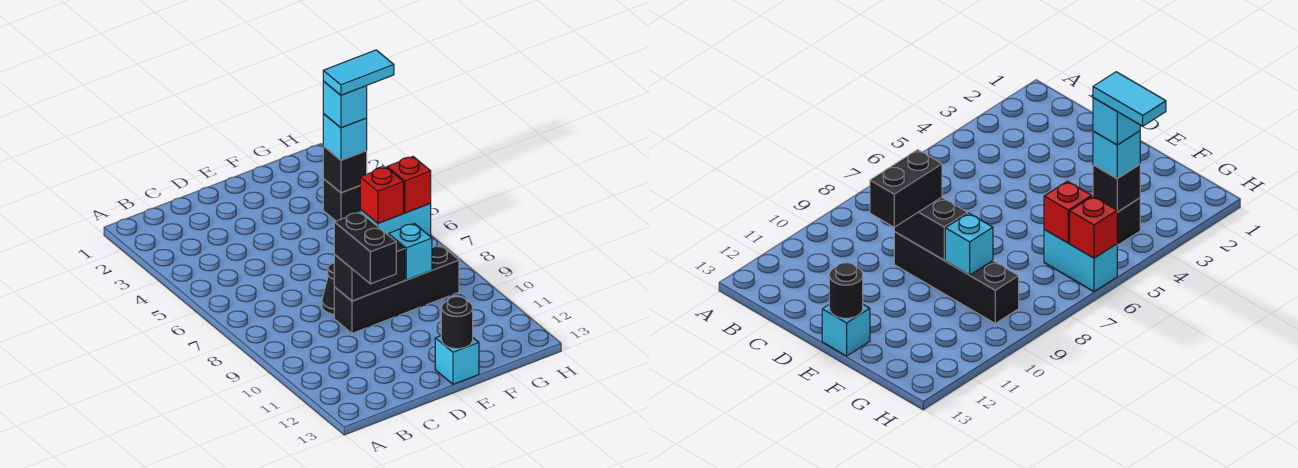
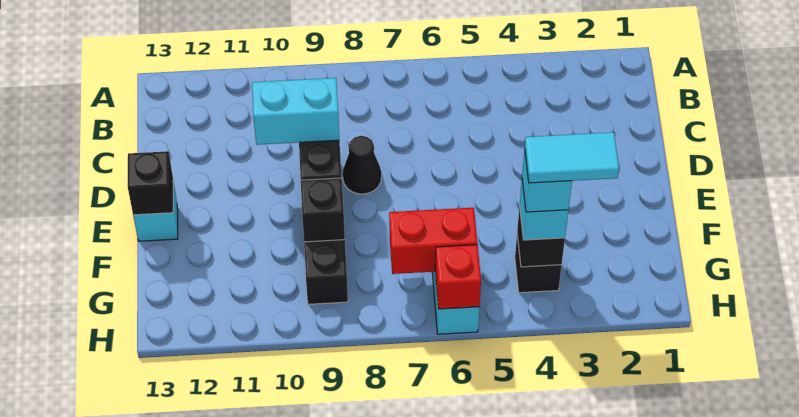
black brick D9:D10 level 3 -> cyan brick D9:D10 level 3
black round brick E13 level 2 -> black brick E13 level 2
cyan brick F9 level 2 -> black brick F9 level 2
cyan tile G4:H4 level 5 -> cyan tile G3:G4 level 5
red brick G6 level 2 -> red brick G6:G7 level 2

